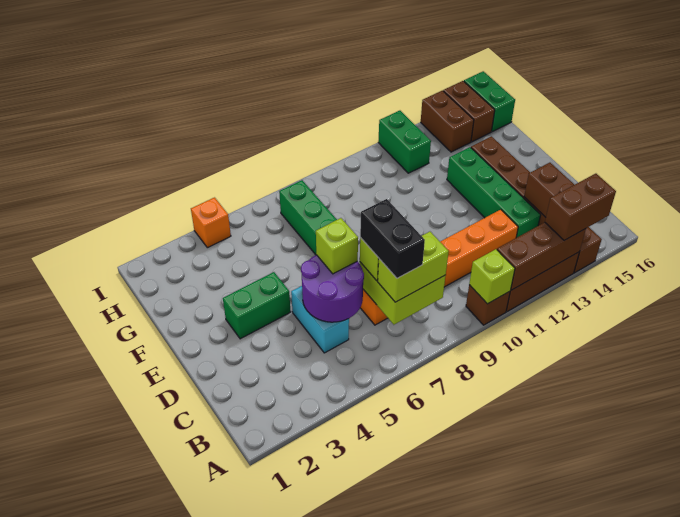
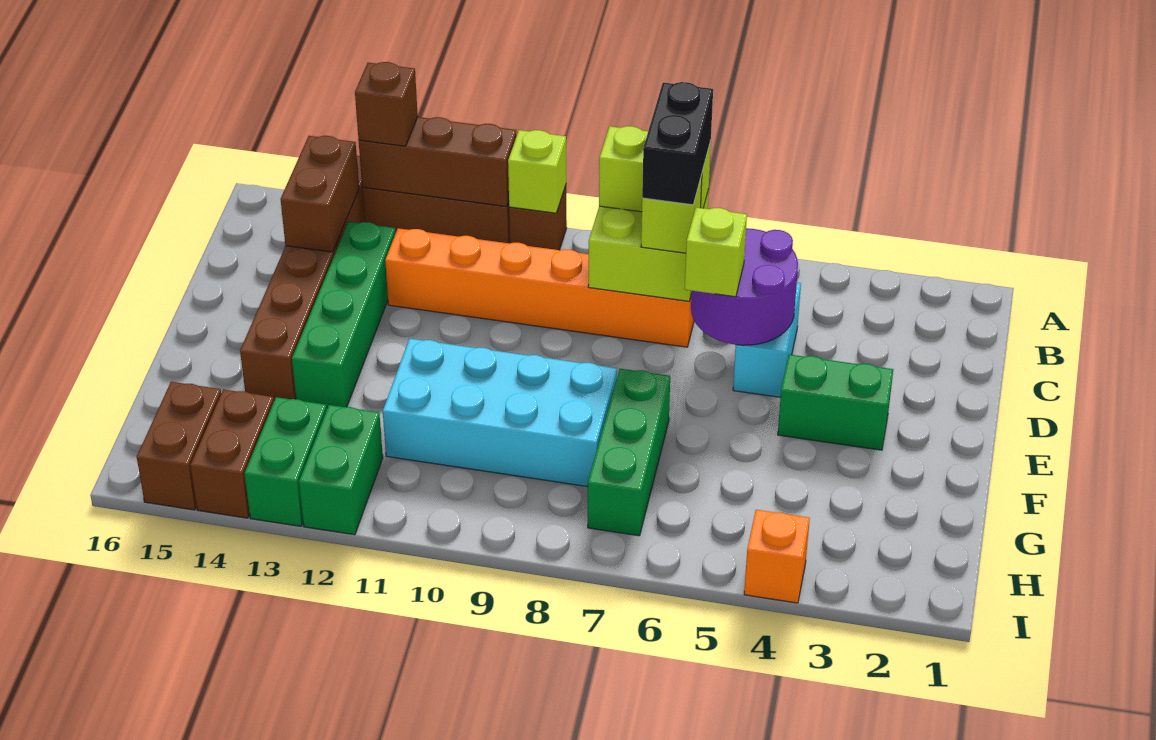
brown brick A13:A14 level 3 -> brown brick A13 level 3
none -> cyan brick F8:G11 level 1
green brick H16:I16 level 1 -> green brick H13:I13 level 1

